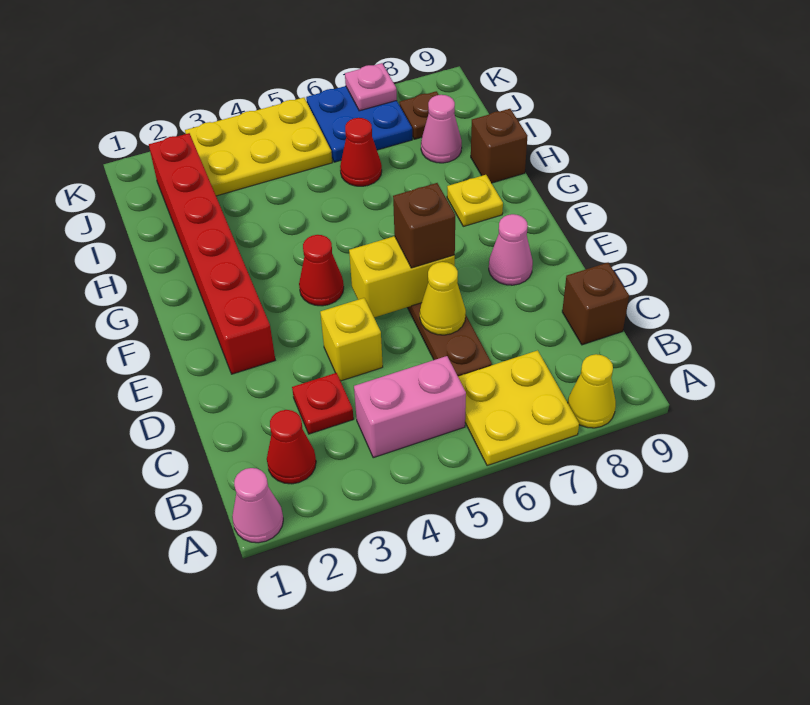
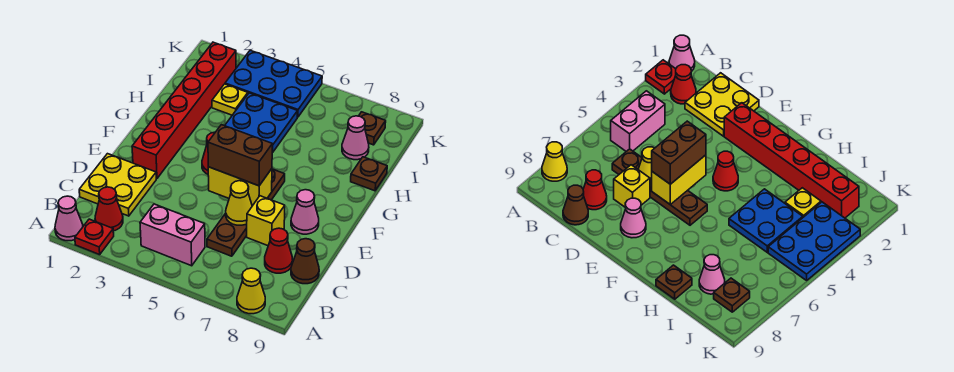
yellow plate A6:B7 level 1 -> yellow plate C1:D2 level 1
red plate C3 level 1 -> red plate A2 level 1
brown brick C9 level 1 -> brown cone C9 level 1
yellow brick D4 level 1 -> yellow brick D7 level 1
brown brick E6 level 3 -> brown brick E5:E6 level 3
yellow plate G8 level 1 -> yellow plate I3 level 1
brown brick H9 level 1 -> brown plate H9 level 1
red cone I6 level 1 -> red cone C8 level 1
yellow plate J3:K5 level 1 -> blue plate J3:K5 level 1
blue plate J6:K7 level 1 -> blue plate H4:I5 level 1
pink plate K7 level 2 -> none

